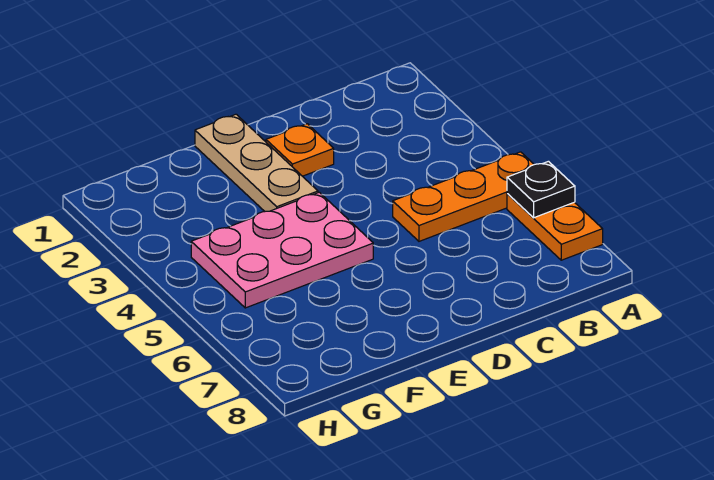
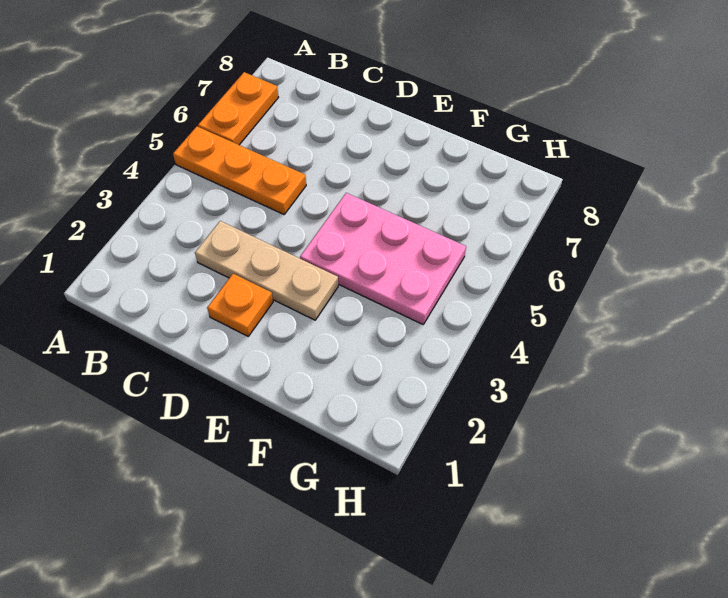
black plate A6 level 2 -> none
tan plate E1:E3 level 1 -> tan plate C3:E3 level 1

